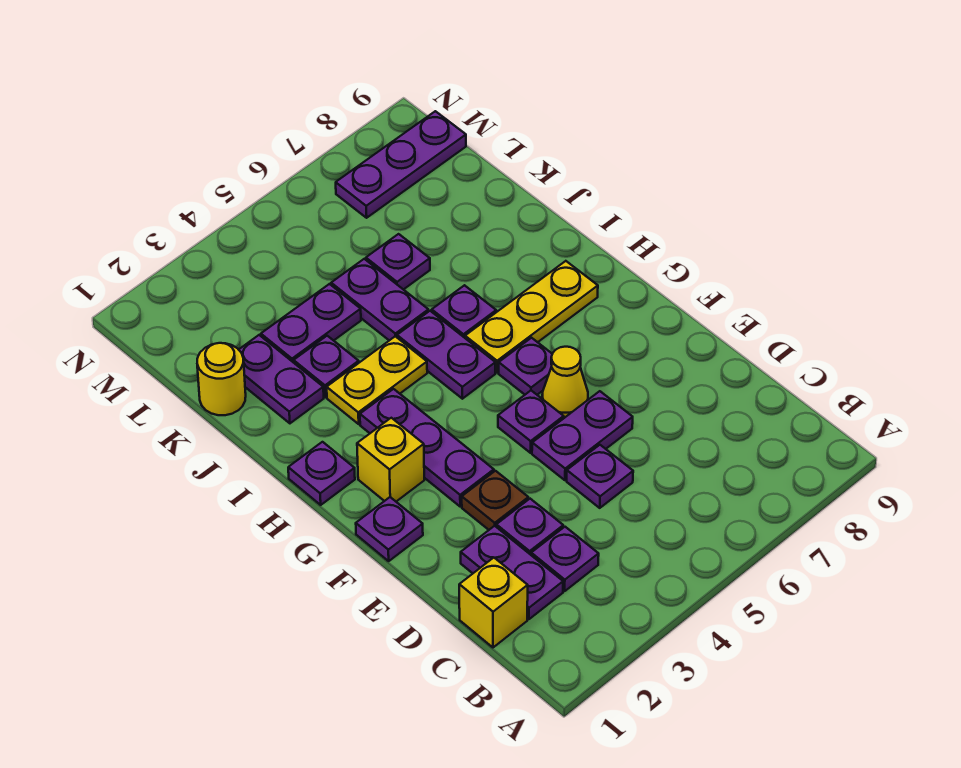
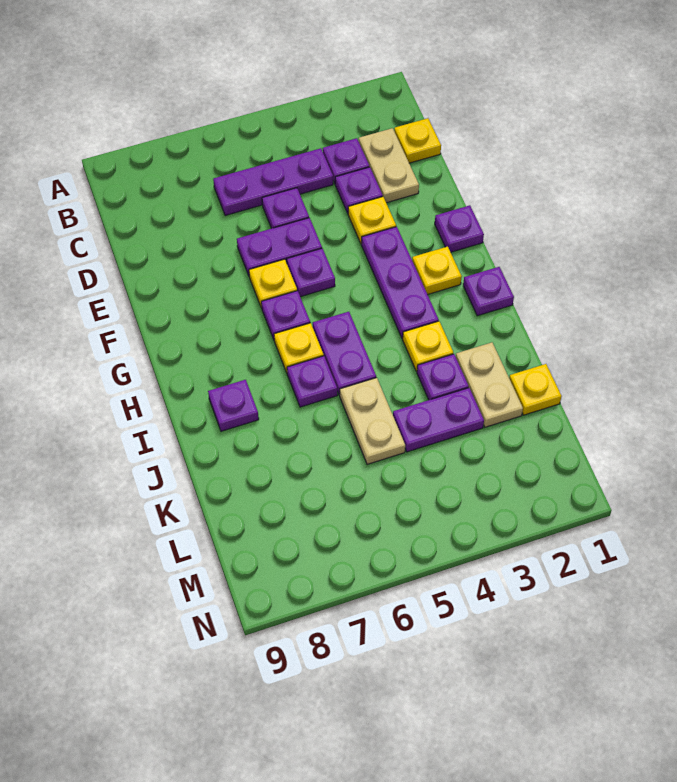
yellow brick C1 level 1 -> yellow plate C1 level 1
purple plate C2:D2 level 1 -> tan plate C2:D2 level 1
brown plate E3 level 1 -> yellow plate E3 level 1
yellow cone F6 level 1 -> yellow plate F6 level 1
yellow brick G2 level 1 -> yellow plate G2 level 1
yellow plate H6:H8 level 1 -> yellow plate H6 level 1
yellow plate I3:I4 level 1 -> yellow plate I3 level 1
purple plate J2:K2 level 1 -> tan plate J2:K2 level 1
purple plate J5:K5 level 1 -> tan plate J5:K5 level 1
yellow round brick K1 level 1 -> yellow plate K1 level 1
purple plate K6 level 1 -> purple plate I8 level 1
purple plate M7:M9 level 1 -> purple plate C4:C6 level 1

